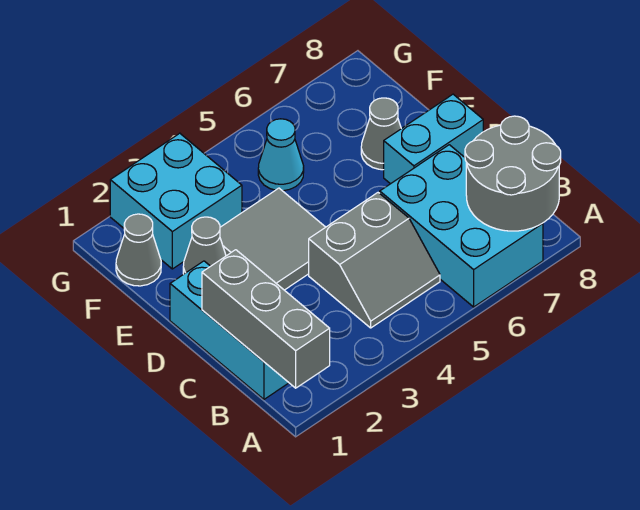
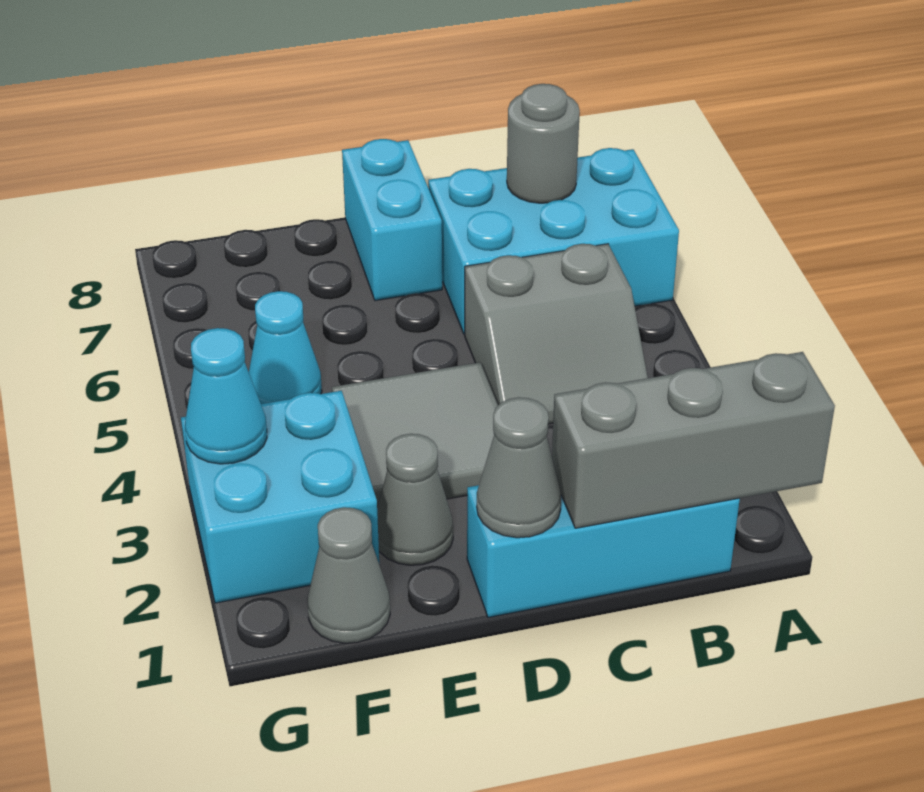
grey round brick A7:B8 level 2 -> grey round brick B7 level 2
grey slope B4:C5 level 1 top C -> grey slope B4:C5 level 1 top 5
grey cone E7 level 1 -> grey cone D1 level 2
none -> cyan cone G3 level 2

